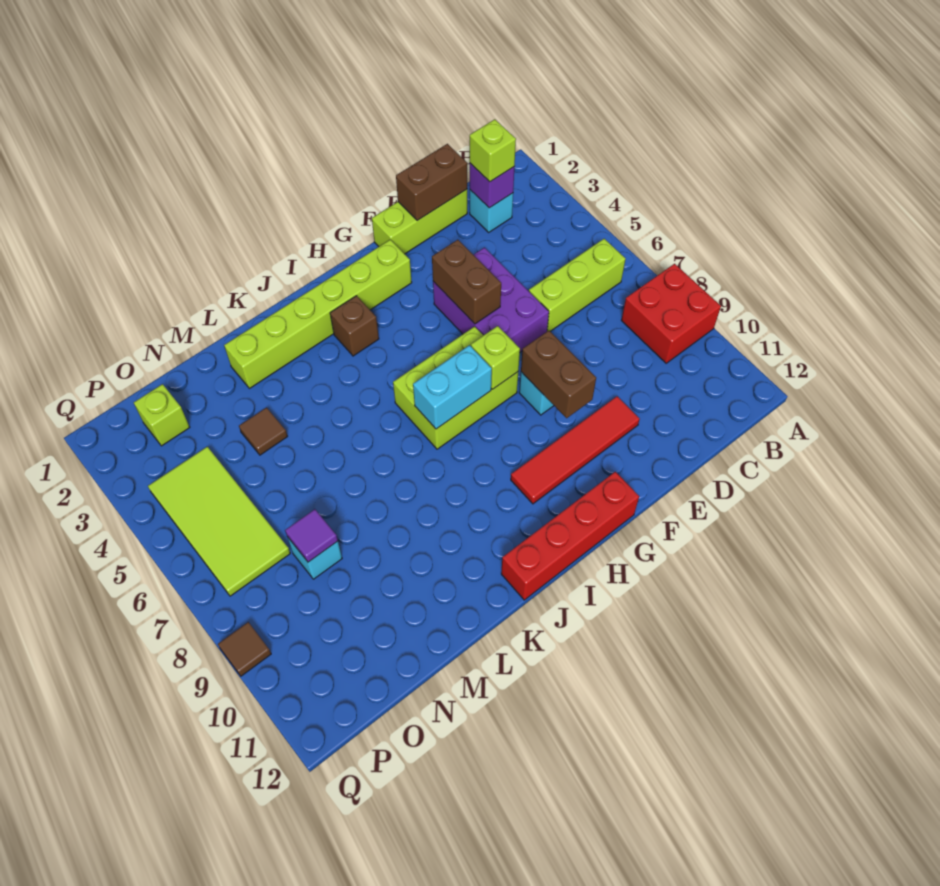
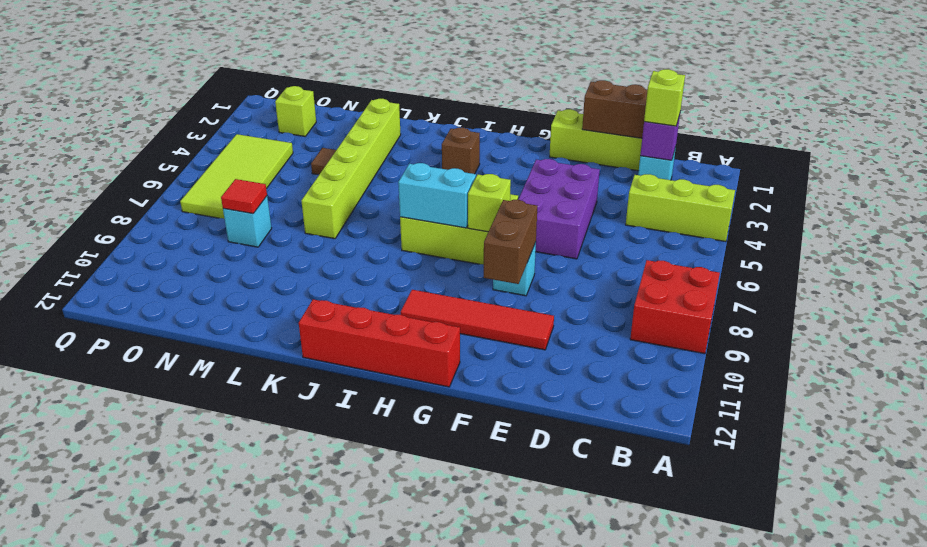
lime brick B6:D6 level 1 -> lime brick A4:C4 level 1
brown brick F4:F5 level 2 -> none
lime brick G2:L2 level 1 -> lime brick L2:L7 level 1
purple tile N8 level 2 -> red tile N8 level 2
brown tile Q9 level 1 -> none

